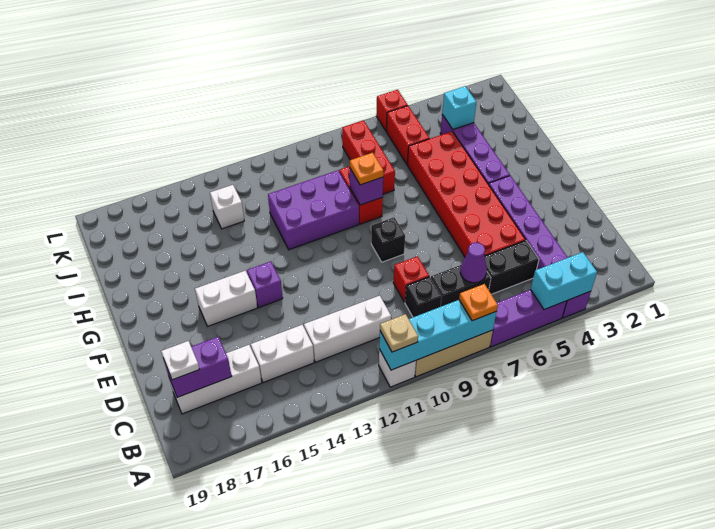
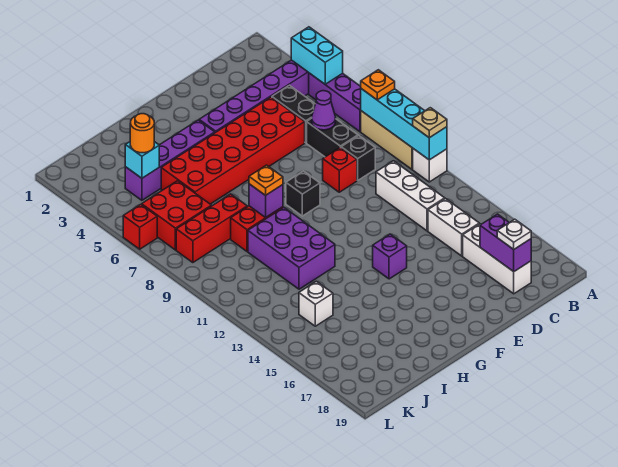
white brick F15:F16 level 1 -> none
none -> orange round brick J4 level 3
red brick J6:K6 level 1 -> red brick J6:K7 level 1

